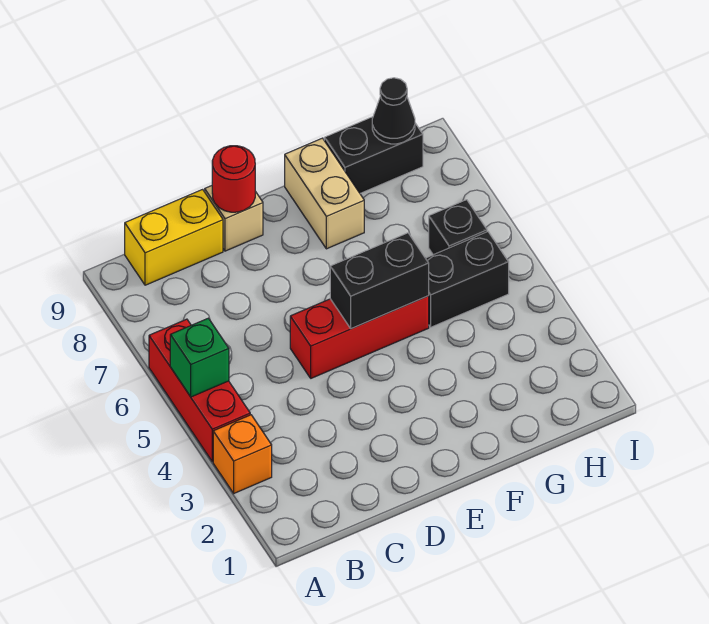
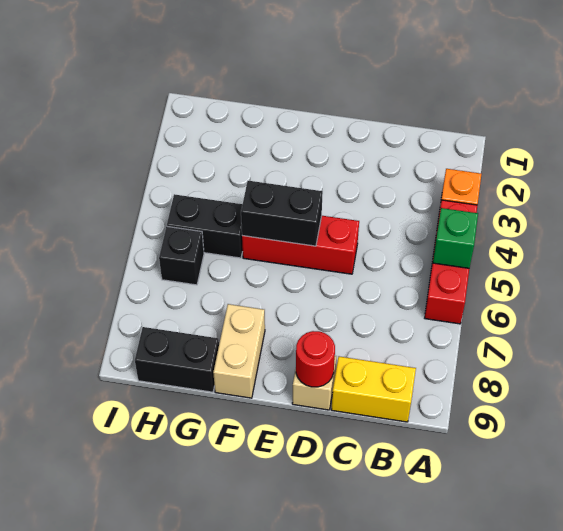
black cone H9 level 2 -> none

